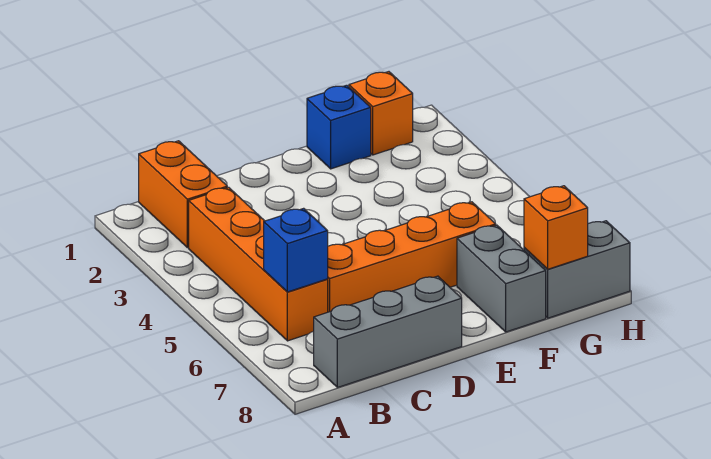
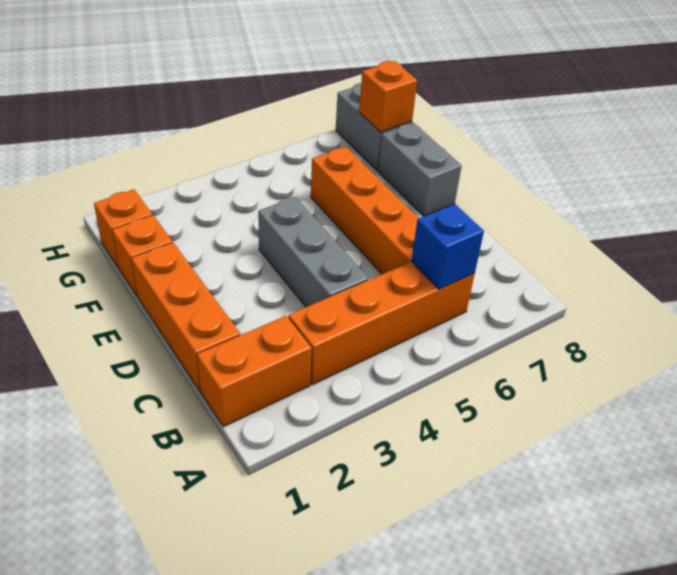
grey brick B8:D8 level 1 -> grey brick C4:E4 level 1
none -> orange brick C1:E1 level 1
blue brick F1 level 1 -> orange brick F1 level 1
grey brick F7:F8 level 1 -> grey brick E8:F8 level 1

